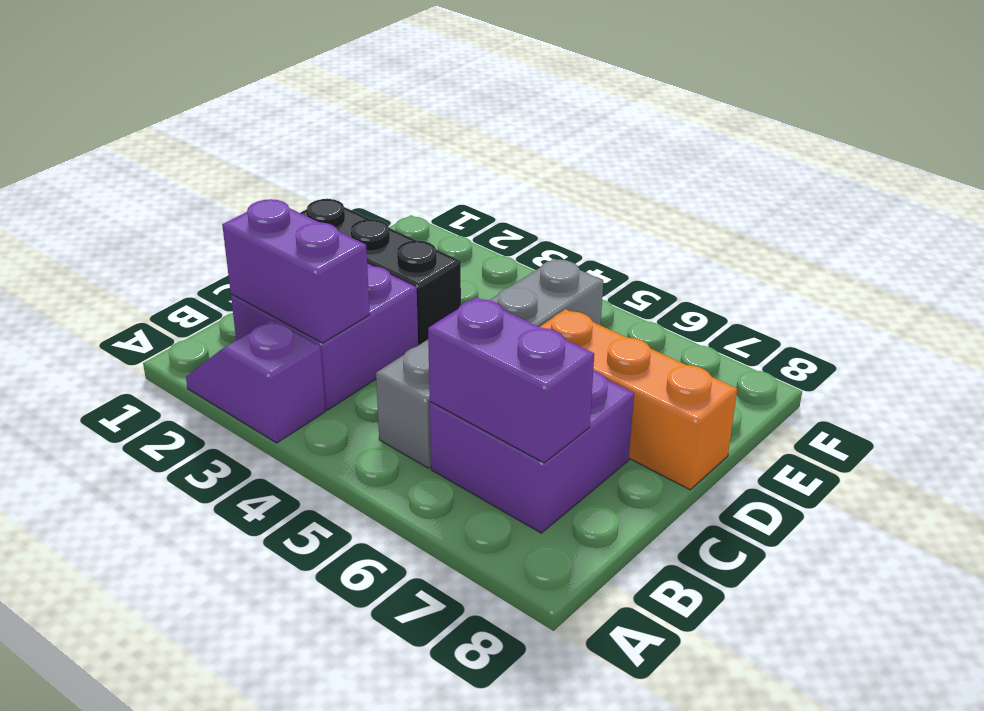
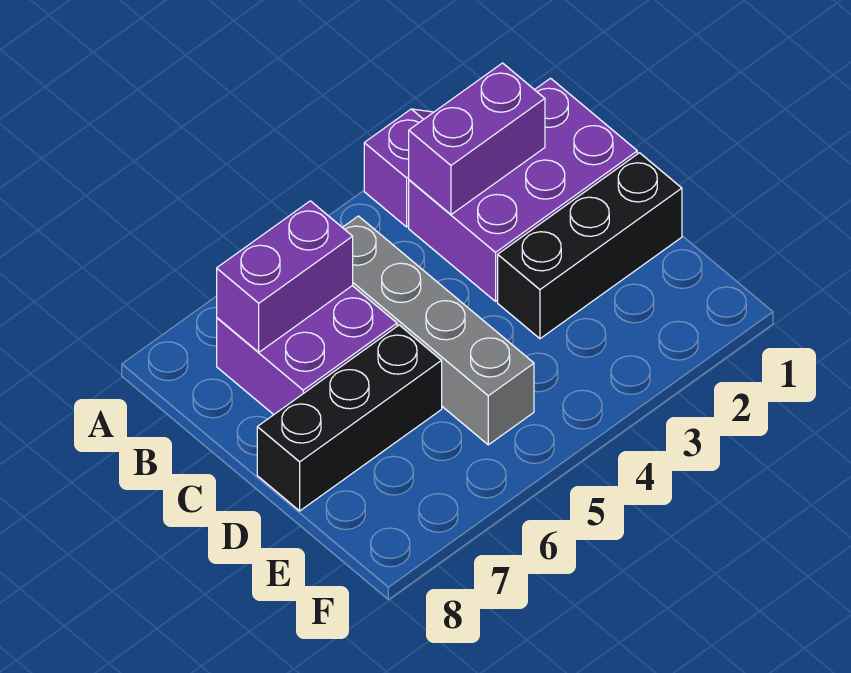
purple brick B2:C3 level 1 -> purple brick B1:C3 level 1
orange brick D6:D8 level 1 -> black brick D6:D8 level 1

